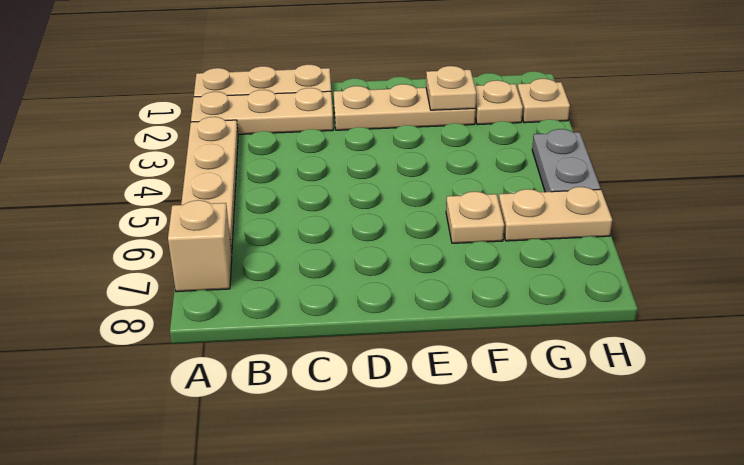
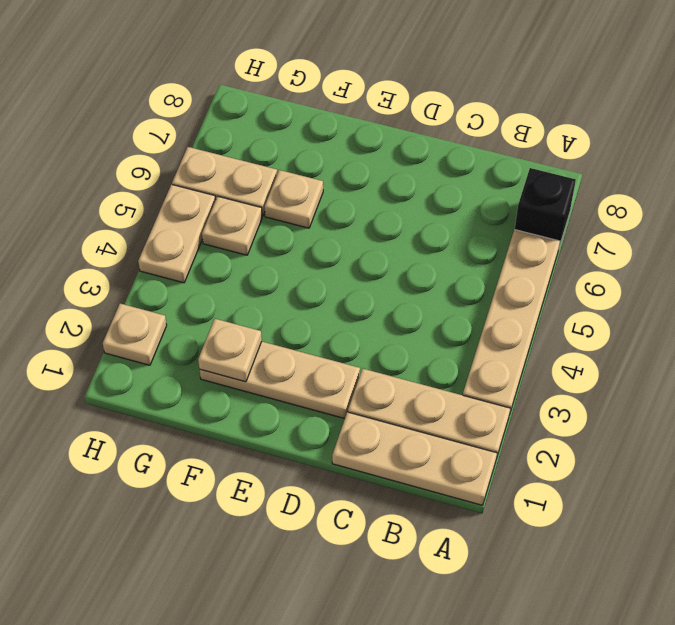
tan brick A7 level 1 -> black brick A7 level 1
tan plate G2 level 1 -> tan plate G5 level 1
grey plate H4:H5 level 1 -> tan plate H4:H5 level 1

